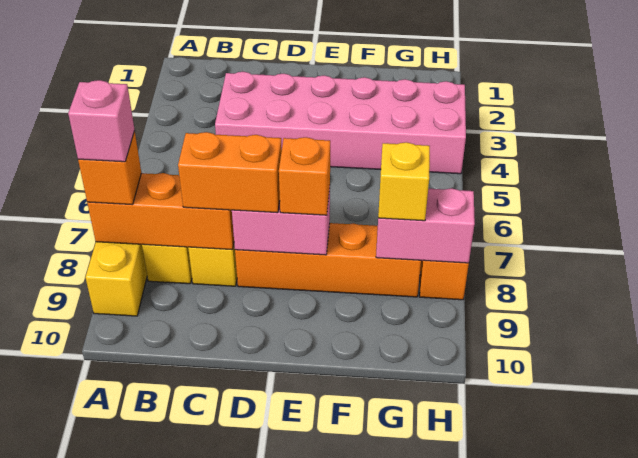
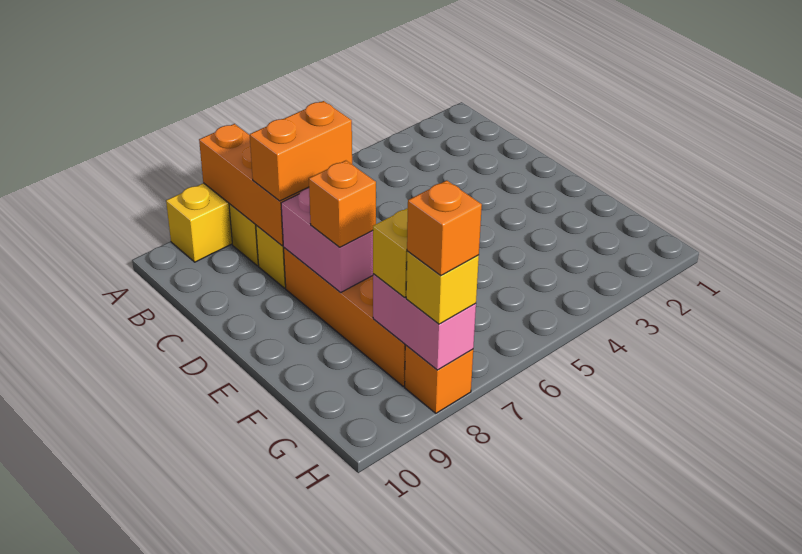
orange brick A8 level 3 -> orange brick H8 level 4
pink brick A8 level 4 -> none
pink brick C3:H4 level 1 -> none
orange brick C8:D8 level 3 -> orange brick C7:C8 level 3
none -> yellow brick H8 level 3

